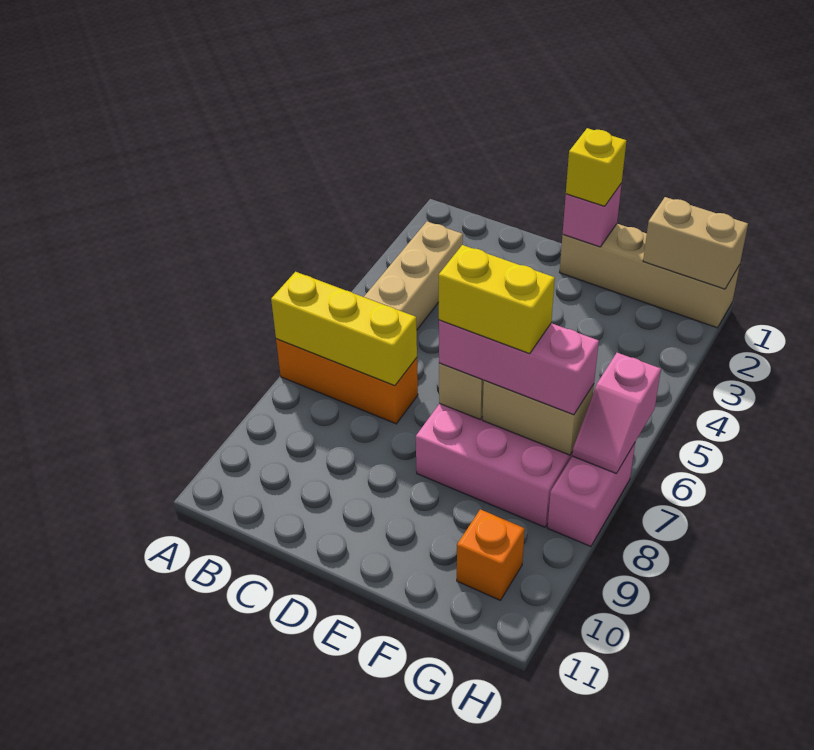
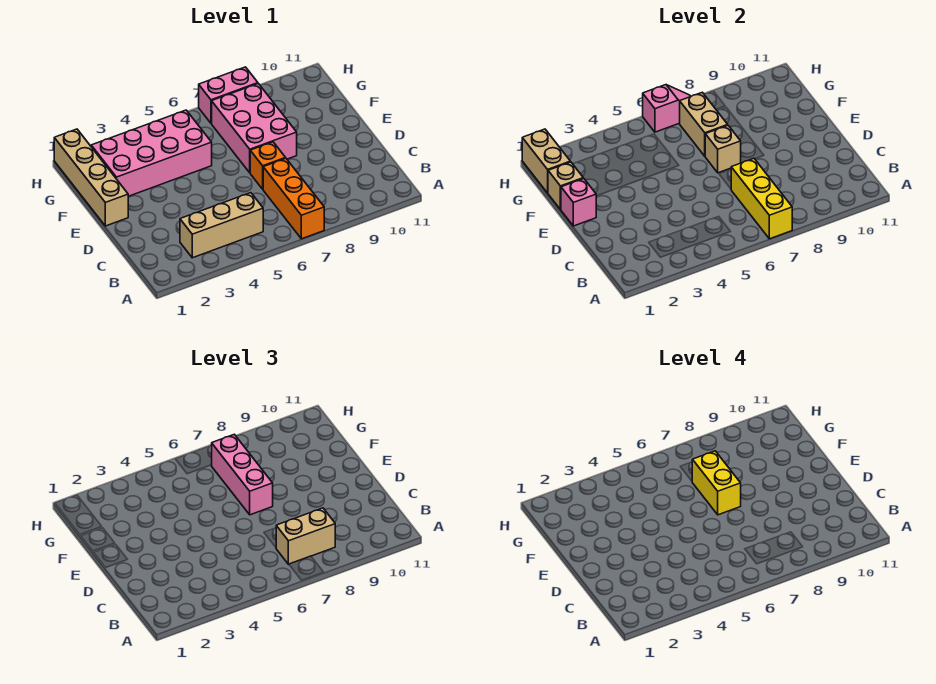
none -> tan brick B7:B8 level 3
yellow brick E1 level 3 -> none
none -> tan brick F1 level 2
none -> pink brick F2:G5 level 1
orange brick G10 level 1 -> orange brick D7 level 1

